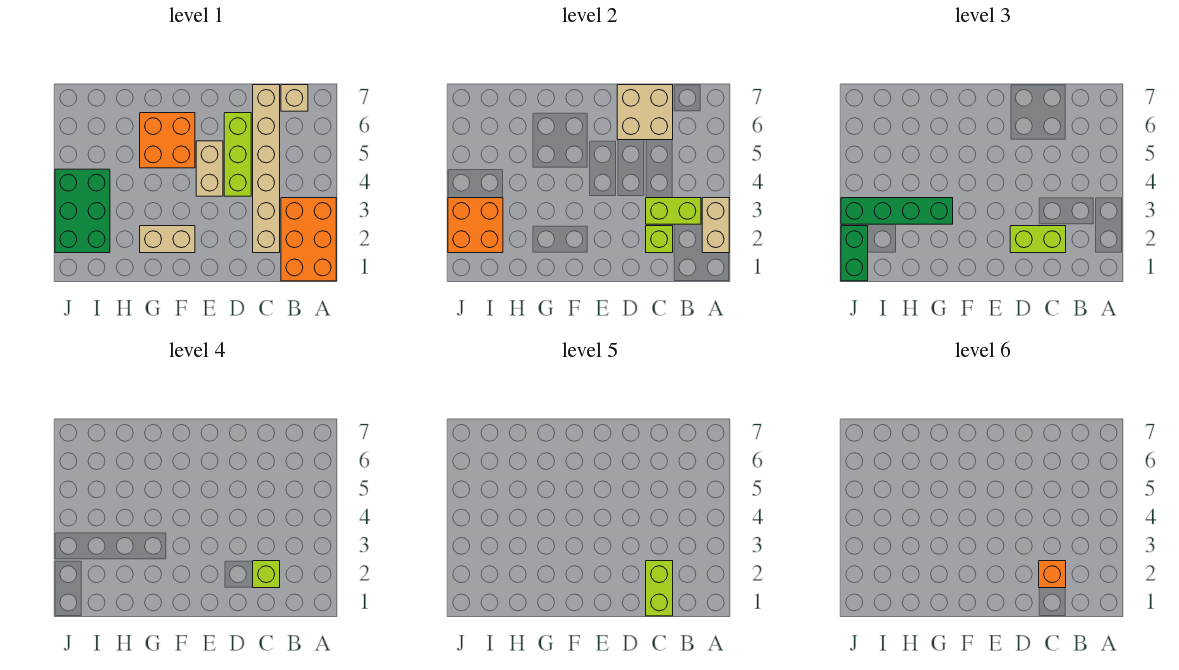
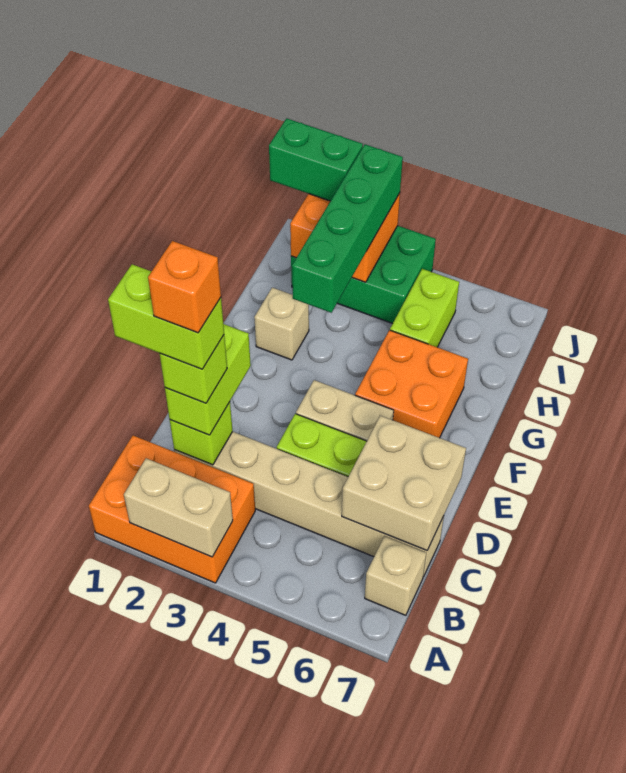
lime brick B3:C3 level 2 -> lime brick H5:I5 level 1
tan brick F2:G2 level 1 -> tan brick G2 level 1

